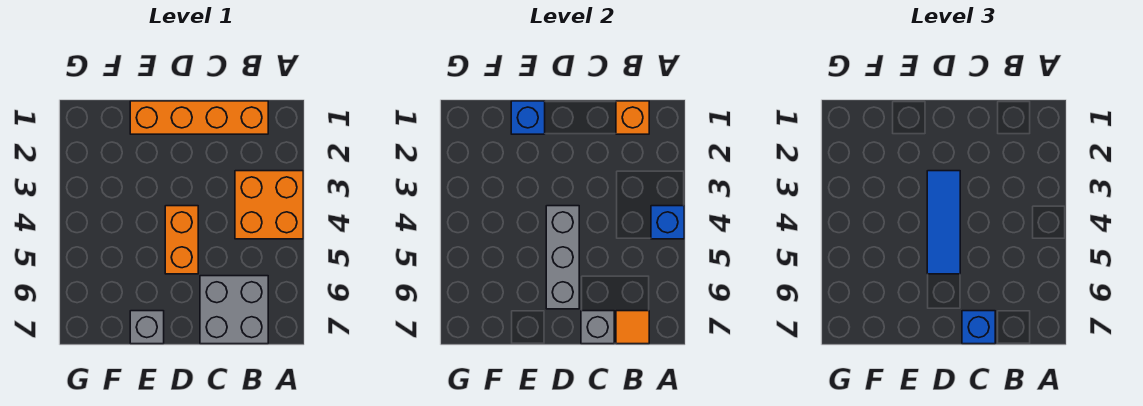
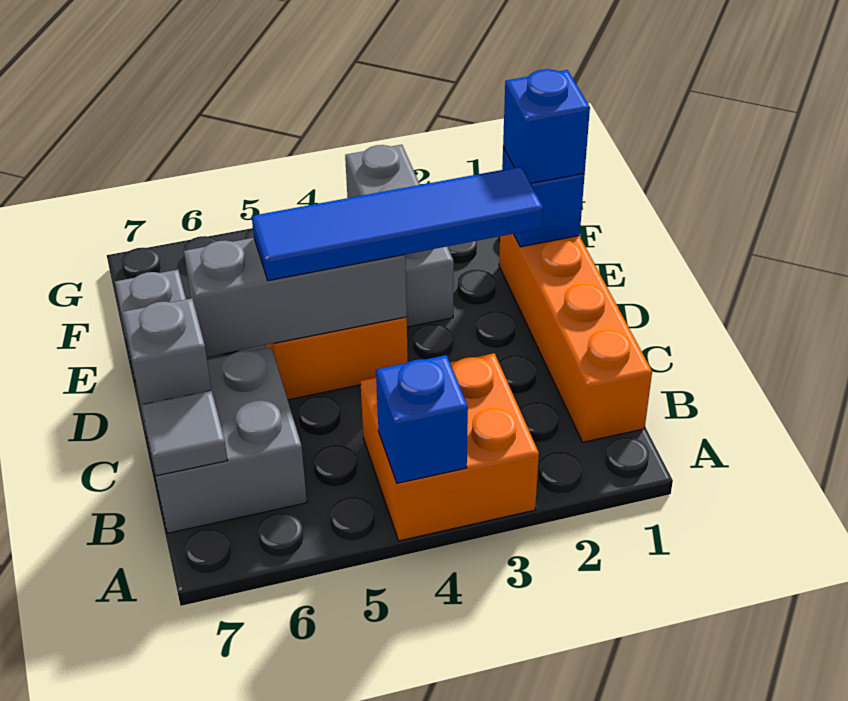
orange brick B1 level 2 -> none
orange tile B7 level 2 -> grey tile B7 level 2
blue brick C7 level 3 -> blue brick E1 level 3
blue tile D3:D5 level 3 -> blue tile D2:D5 level 3
none -> grey brick E3:G3 level 1

